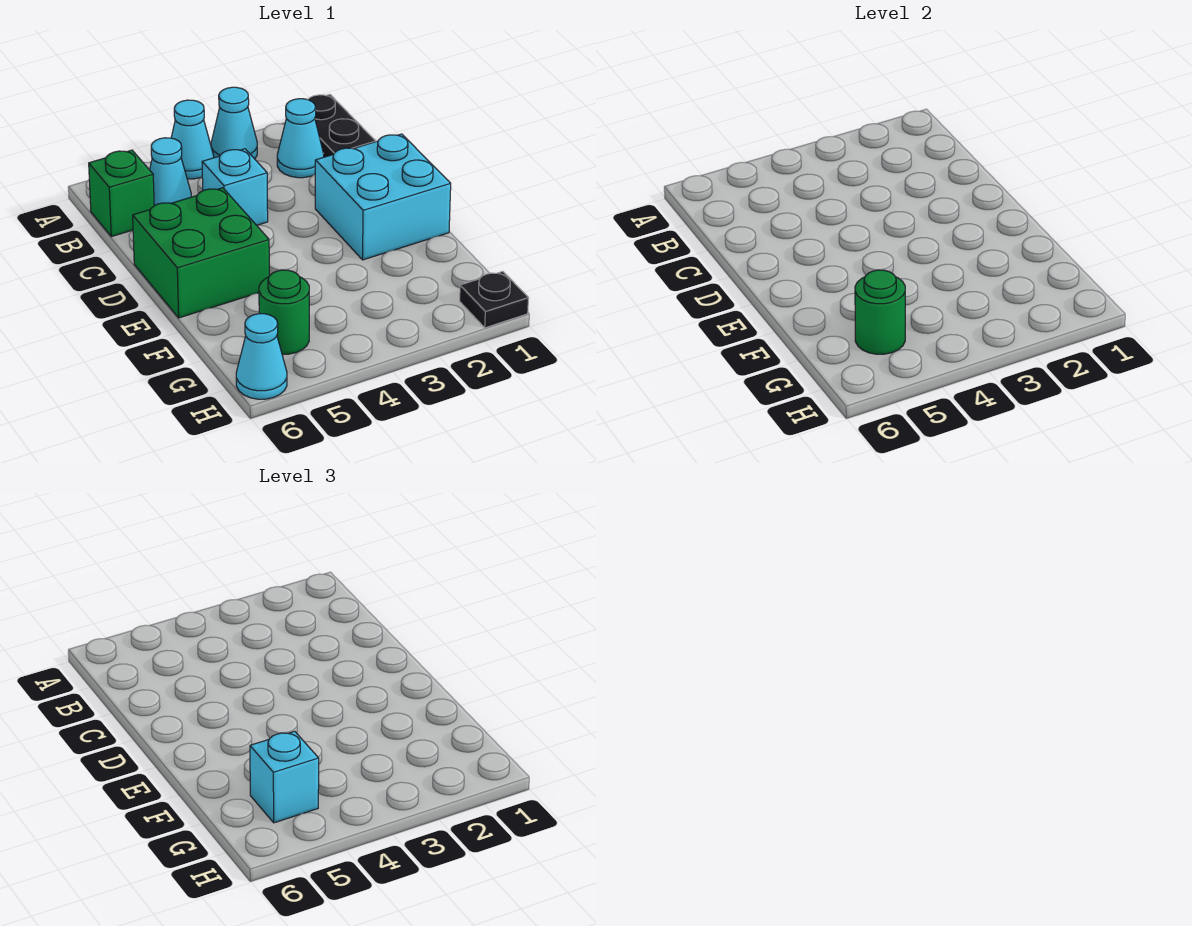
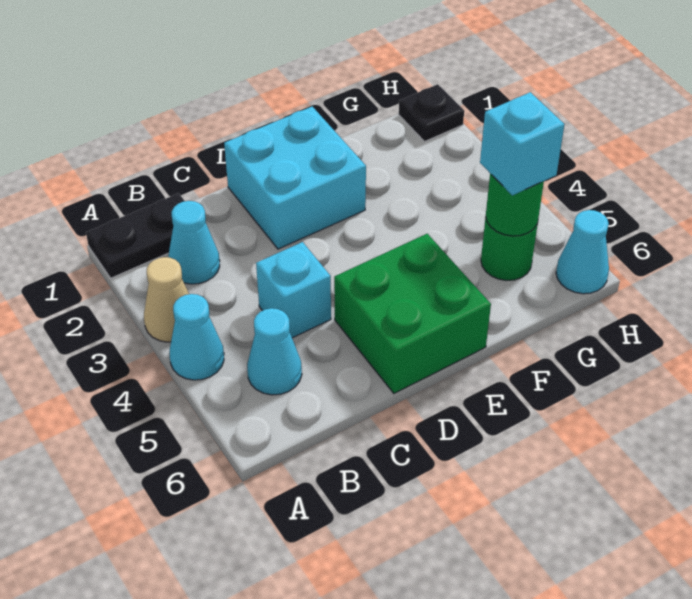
cyan cone A3 level 1 -> tan cone A3 level 1
green brick B6 level 1 -> none

